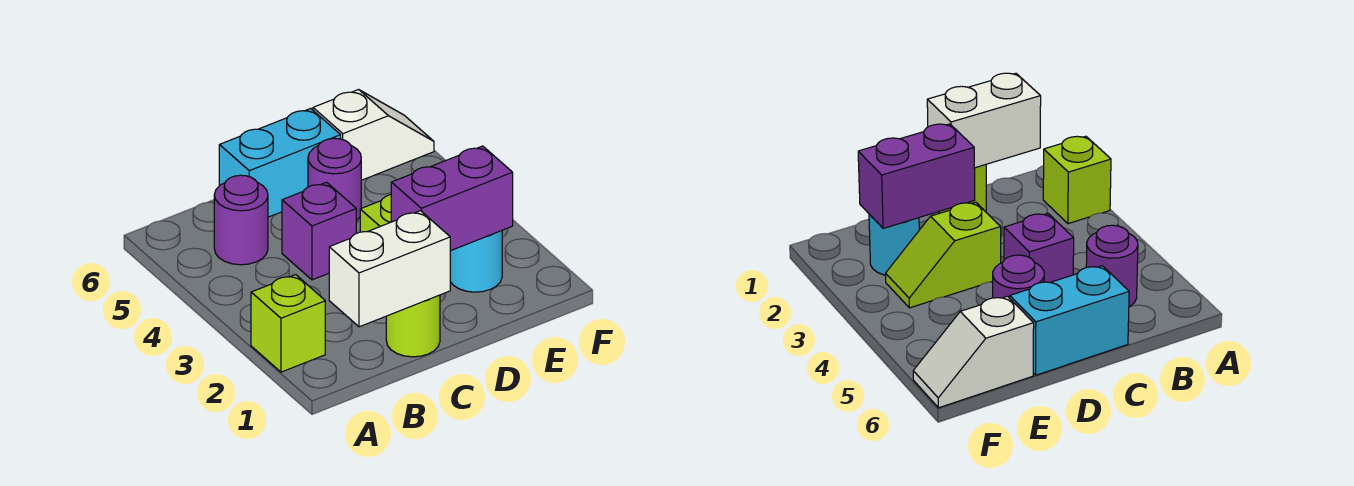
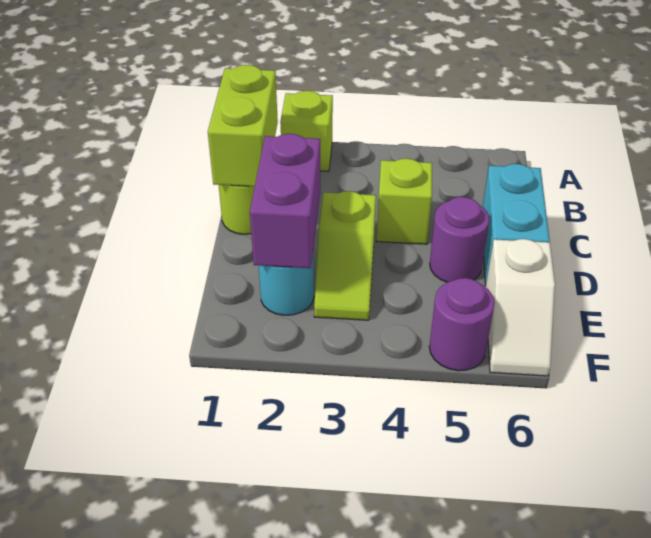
white brick B1:C1 level 2 -> lime brick B1:C1 level 2
purple round brick B5 level 1 -> purple round brick F5 level 1
purple brick C4 level 1 -> lime brick C4 level 1

